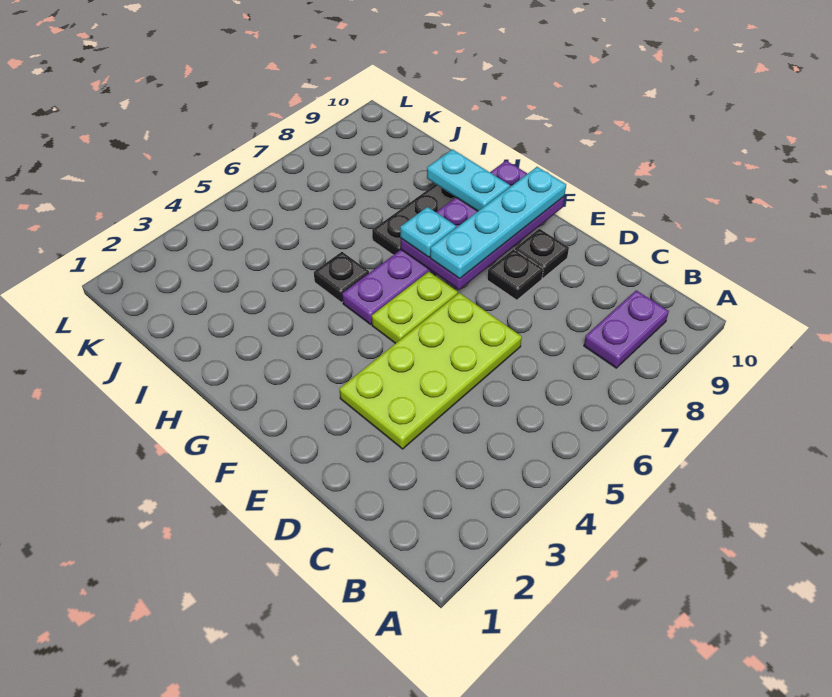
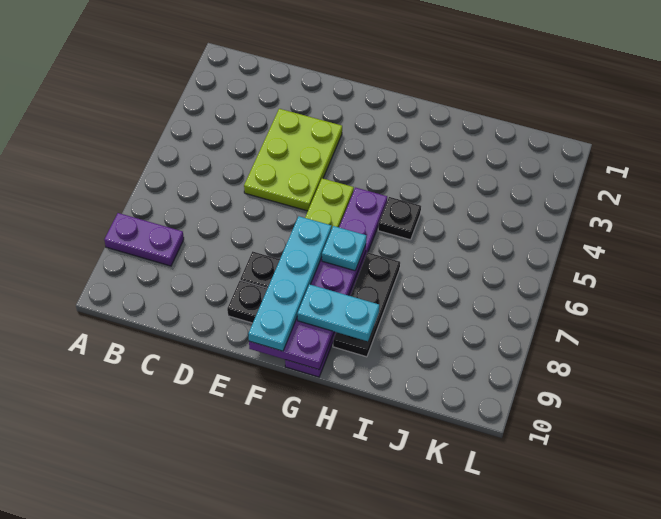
purple plate B8:B9 level 1 -> purple plate A8:B8 level 1
lime plate D3:E6 level 1 -> lime plate D3:E5 level 1

